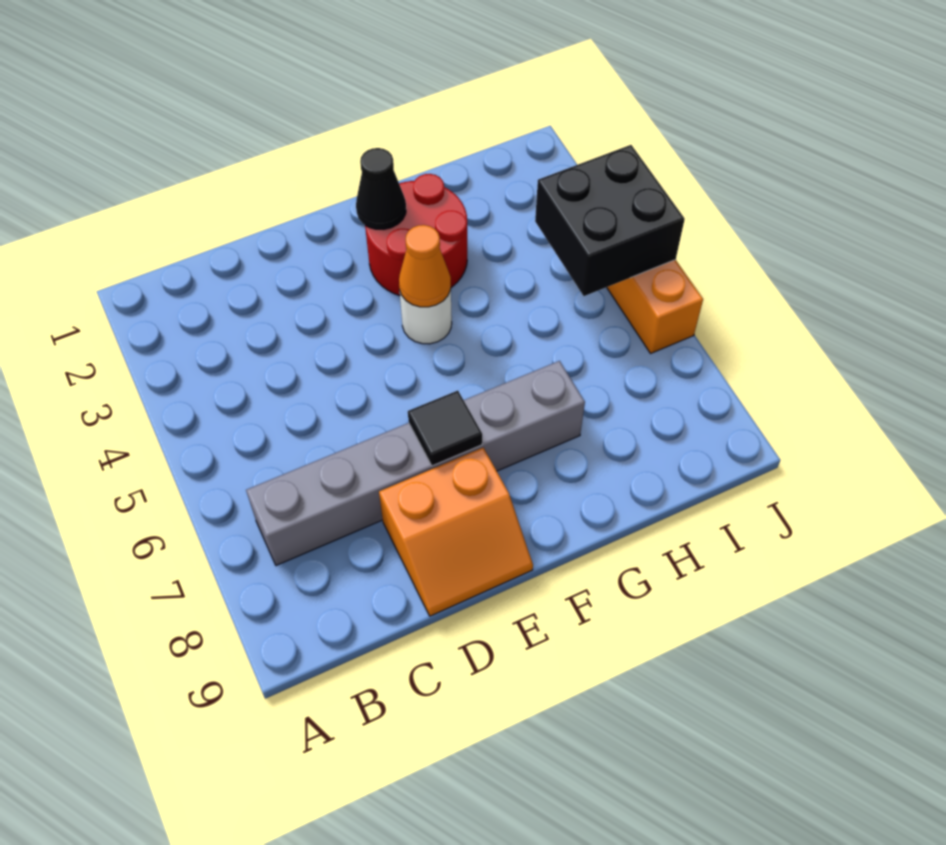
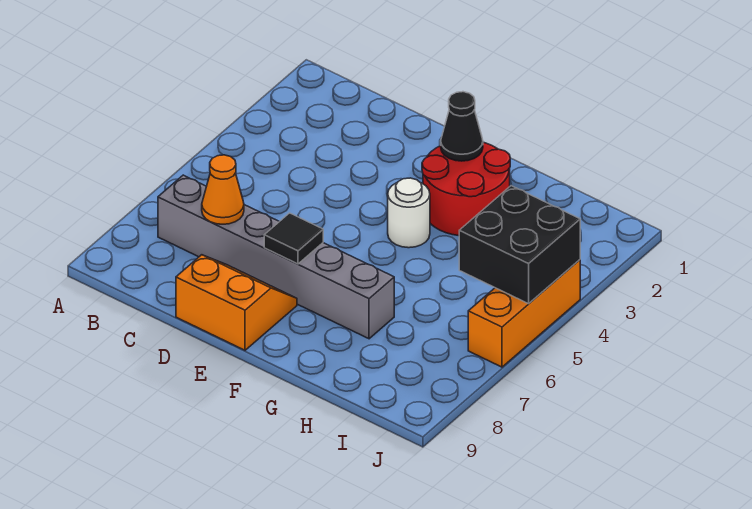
orange slope D8:E9 level 1 top 8 -> orange slope D8:E9 level 1 top 9
orange cone F4 level 2 -> orange cone C7 level 2

